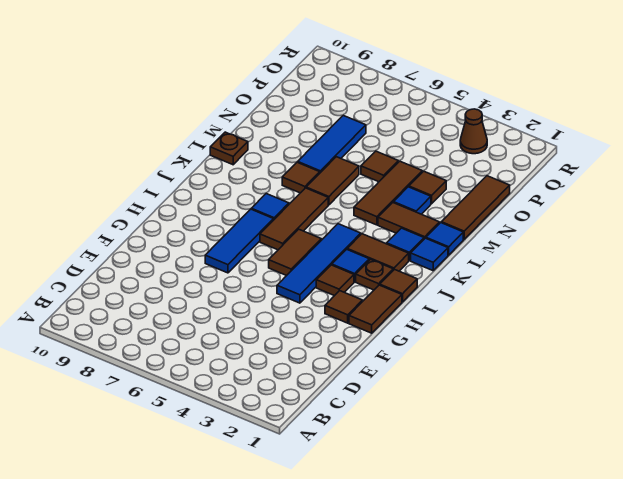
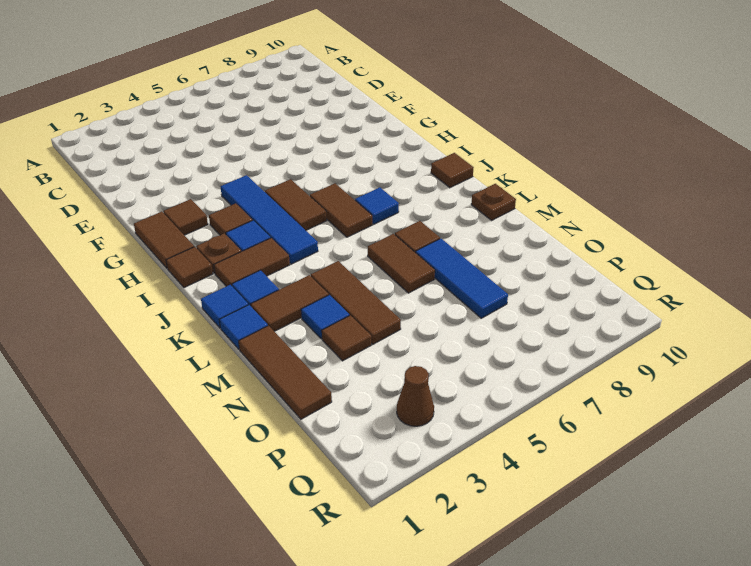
blue tile G7:I7 level 1 -> none
brown tile I6:K6 level 1 -> brown tile I6:J6 level 1
brown tile N5 level 1 -> brown tile J10 level 1

